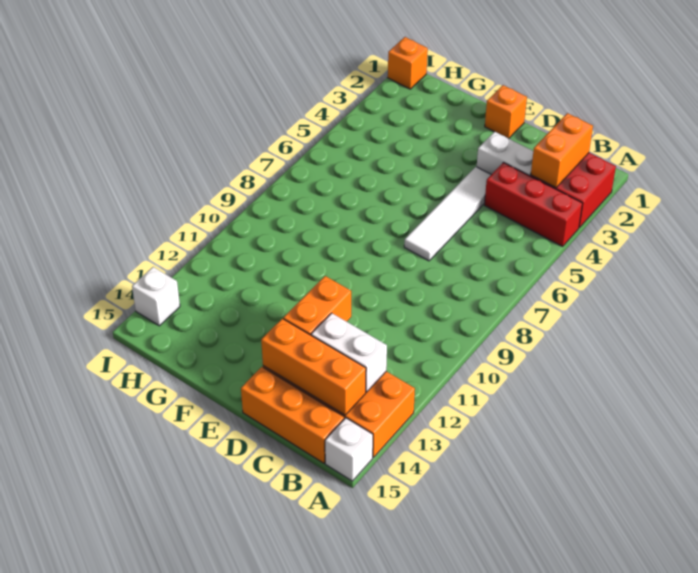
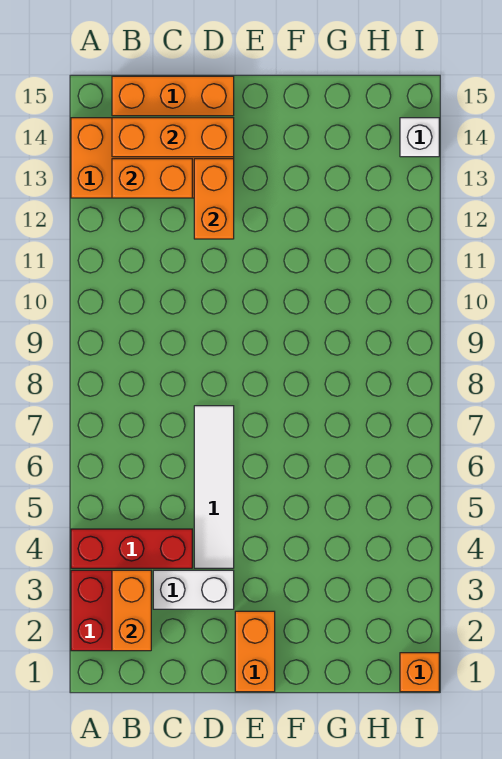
white brick A15 level 1 -> none
white brick B13:C13 level 2 -> orange brick B13:C13 level 2
orange brick E1 level 1 -> orange brick E1:E2 level 1

